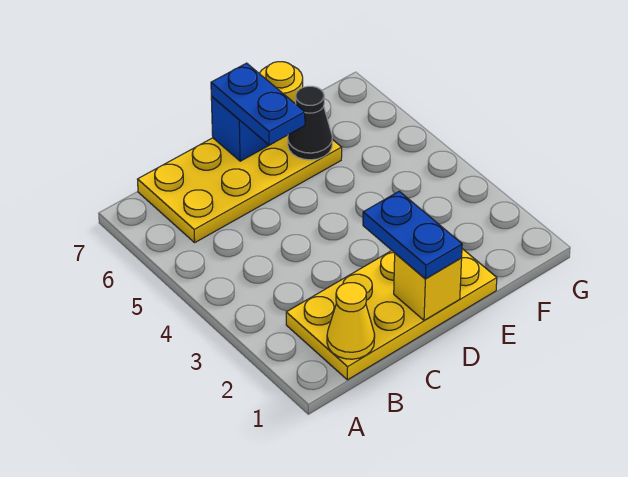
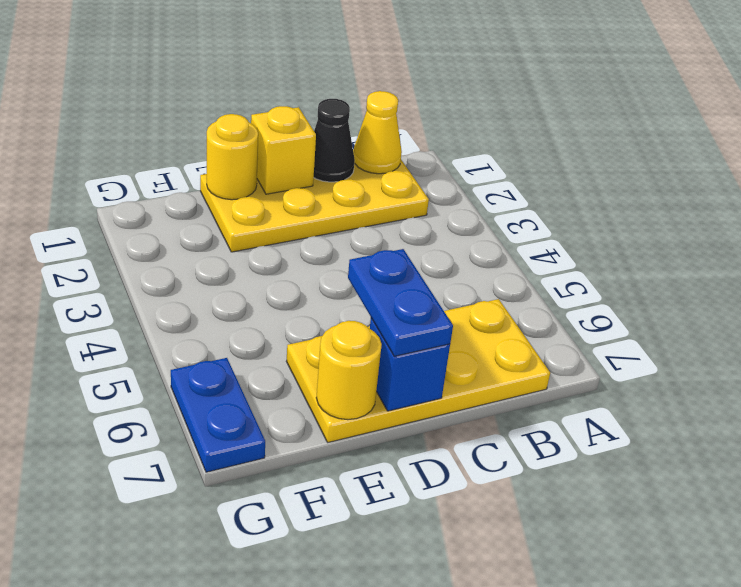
blue plate D1:D2 level 3 -> blue plate G6:G7 level 1
none -> yellow round brick E1 level 2
black cone E6 level 2 -> black cone C1 level 2

